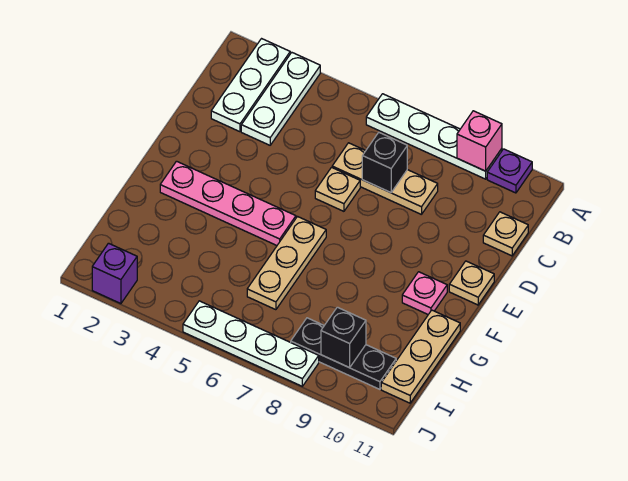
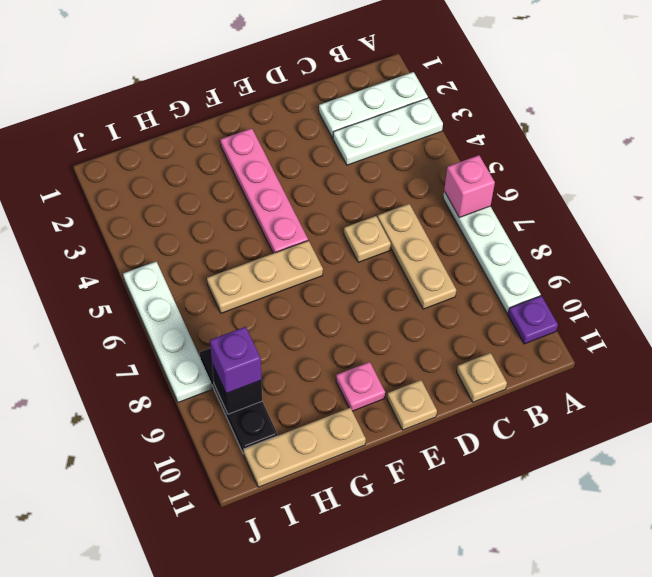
pink brick A9 level 2 -> pink brick A6 level 2
black brick C7 level 2 -> none
purple brick J2 level 1 -> purple brick I9 level 3

